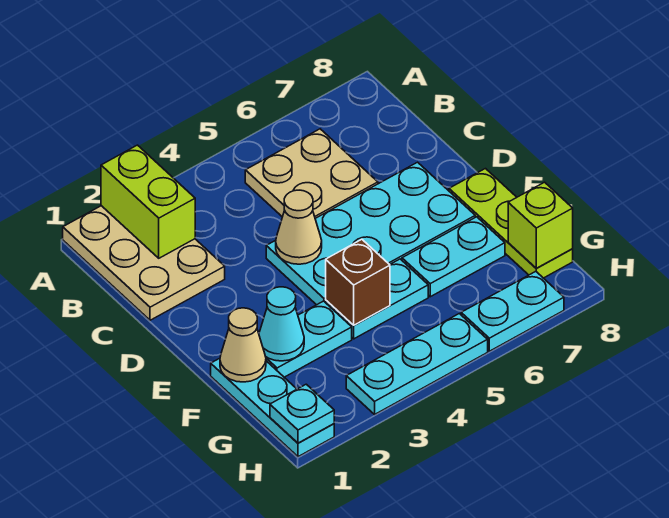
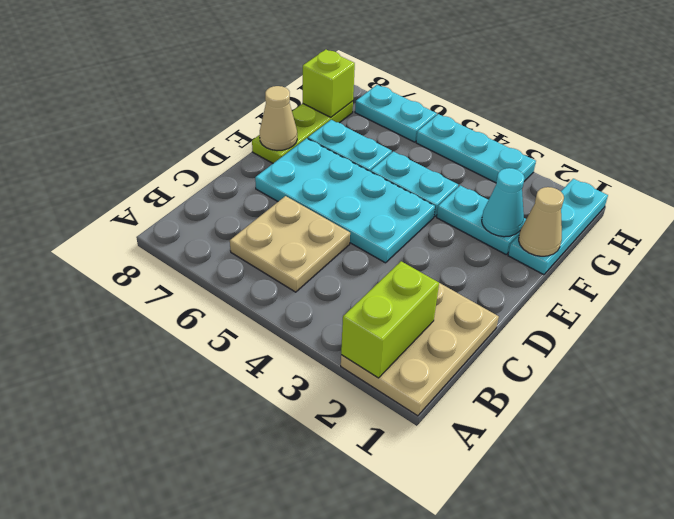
tan cone D4 level 2 -> tan cone E8 level 2
brown brick F4 level 2 -> none
cyan plate H1 level 2 -> none

